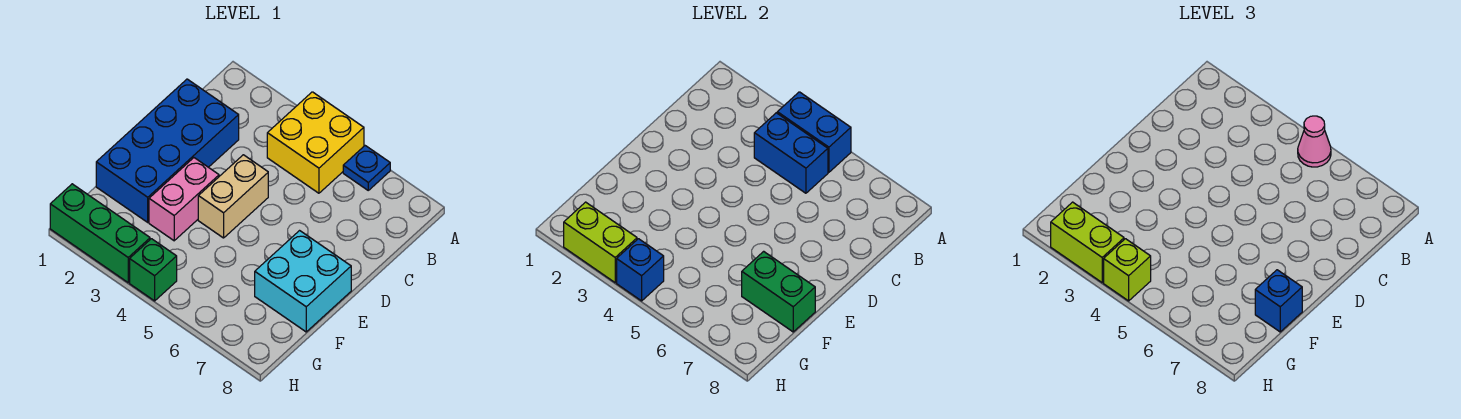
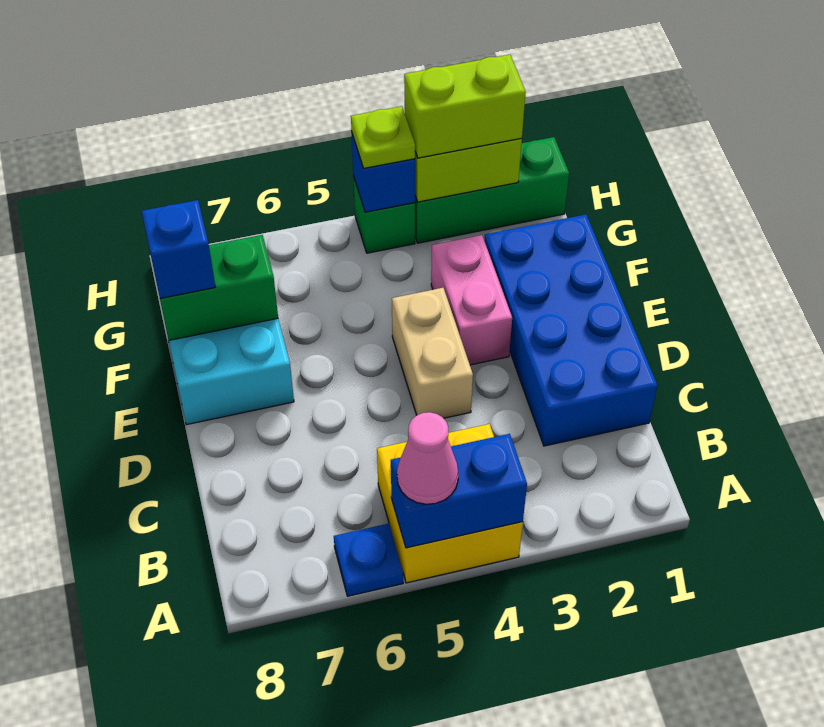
blue brick B4:B5 level 2 -> none
lime brick H4 level 3 -> lime plate H4 level 3

